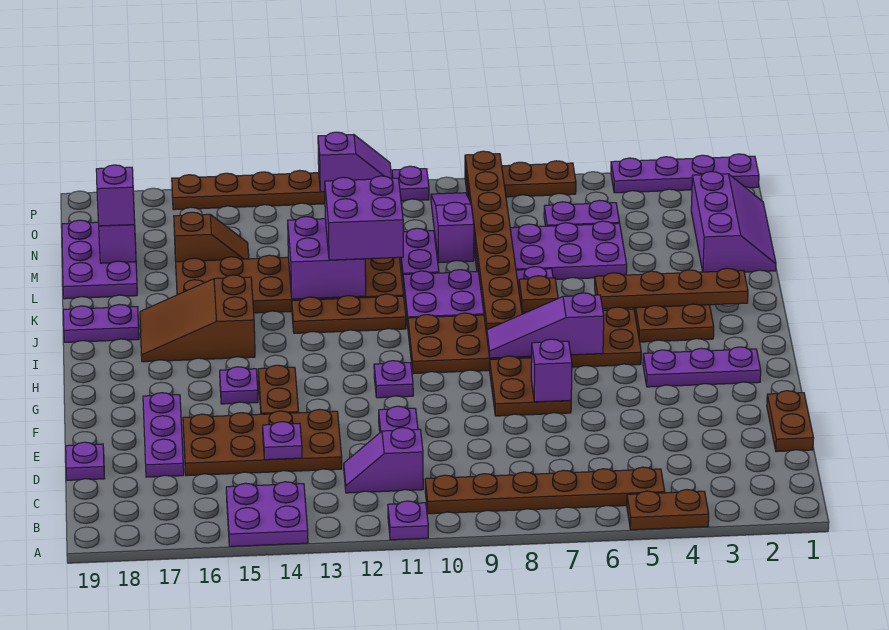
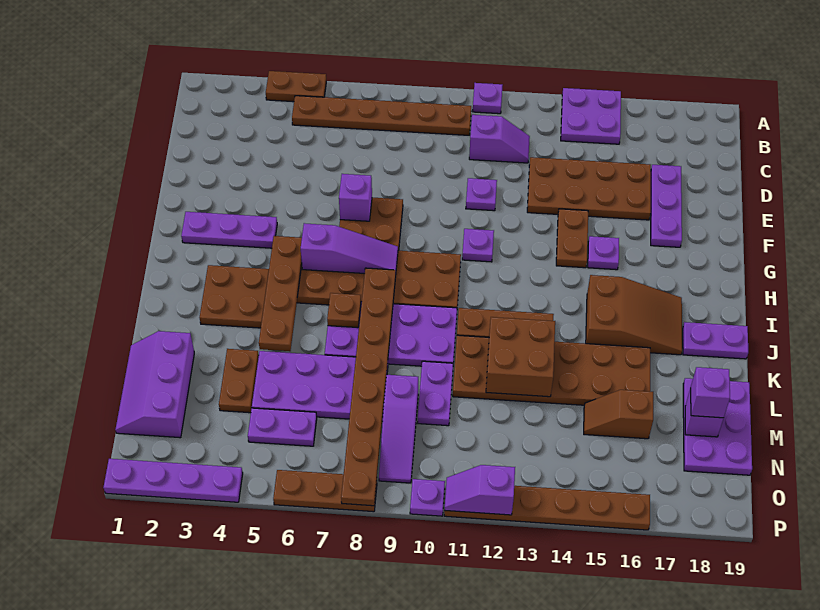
brown plate D1:E1 level 1 -> brown plate L4:M4 level 1
purple plate D14 level 2 -> none
purple plate D19 level 1 -> none
brown plate J2:J5 level 2 -> brown plate H5:K5 level 2
purple brick K11:L12 level 3 -> none
purple brick K12:L13 level 2 -> brown brick K12:L13 level 2

